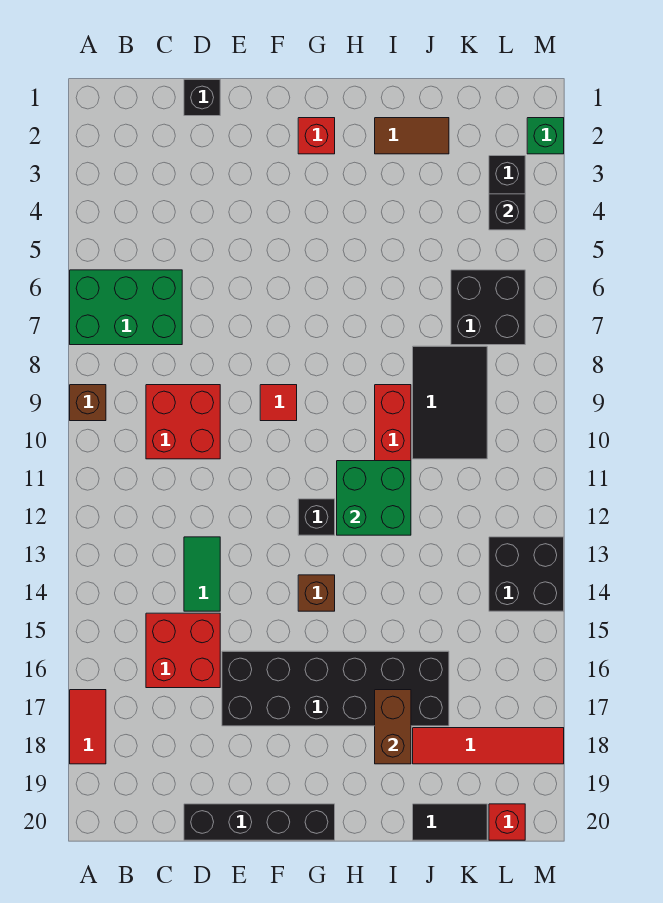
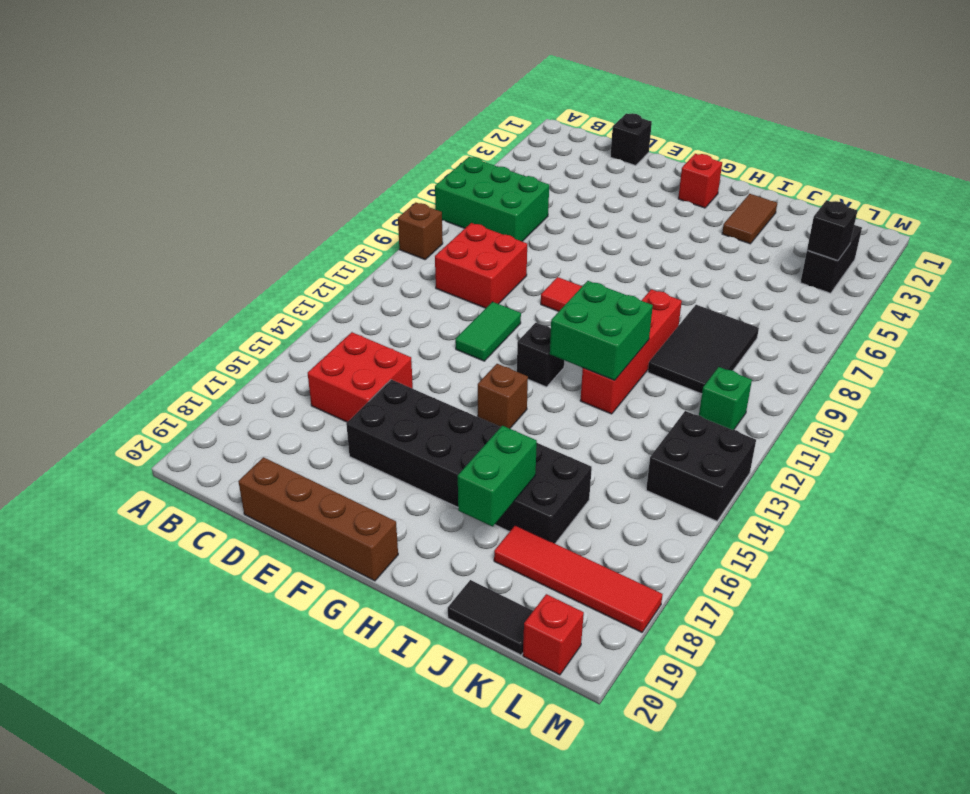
red tile A17:A18 level 1 -> none
green tile D13:D14 level 1 -> green tile E11:E12 level 1
black brick D20:G20 level 1 -> brown brick D20:G20 level 1
brown tile I2:J2 level 1 -> brown tile I2:I3 level 1
brown brick I17:I18 level 2 -> green brick I17:I18 level 2
black brick K6:L7 level 1 -> none
green brick M2 level 1 -> green brick L11 level 1

